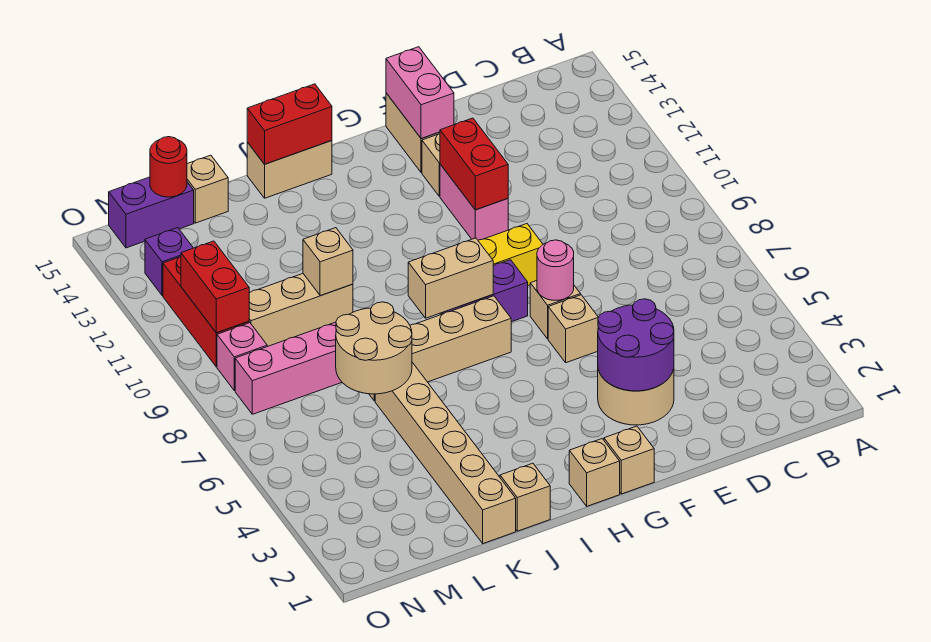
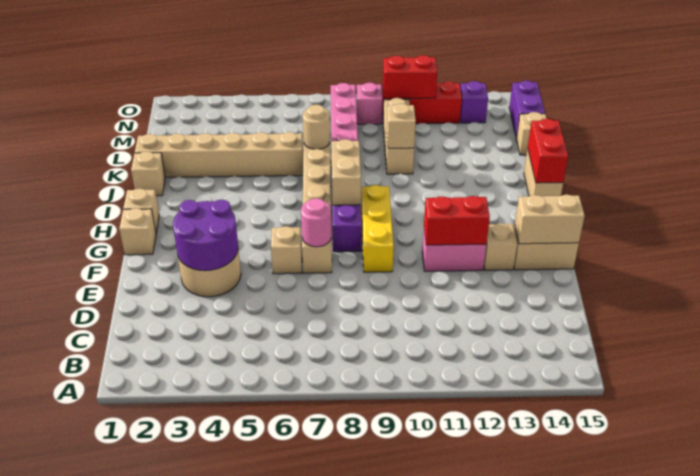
pink brick F14:F15 level 2 -> tan brick F14:F15 level 2
tan round brick K6:L7 level 2 -> tan round brick K7 level 2
red round brick M15 level 2 -> none

